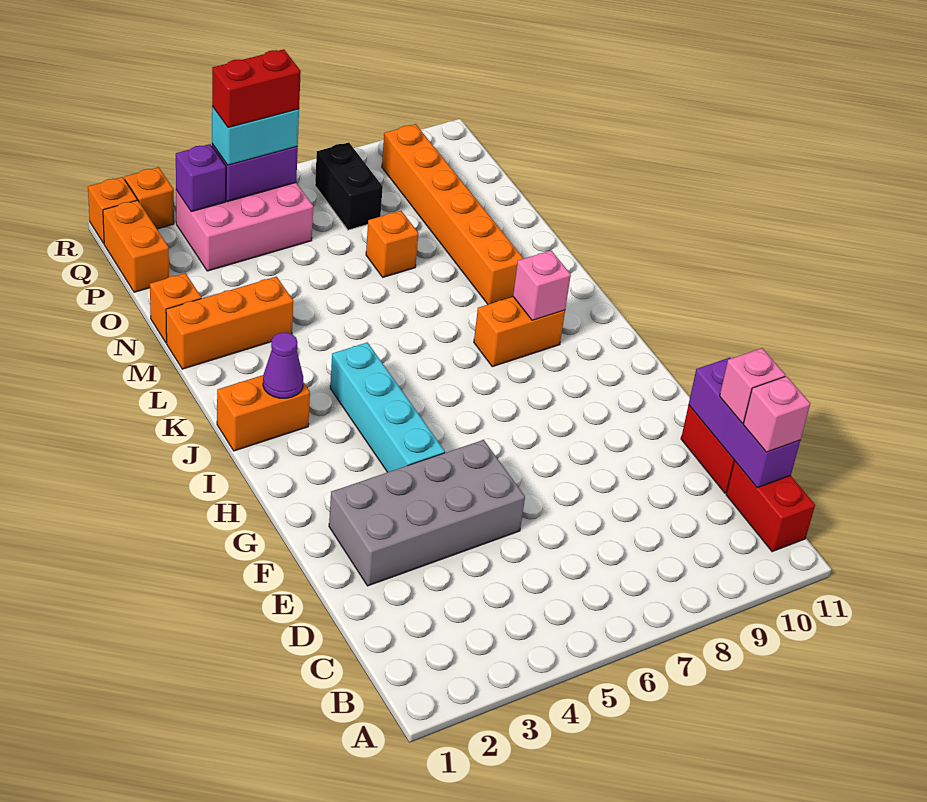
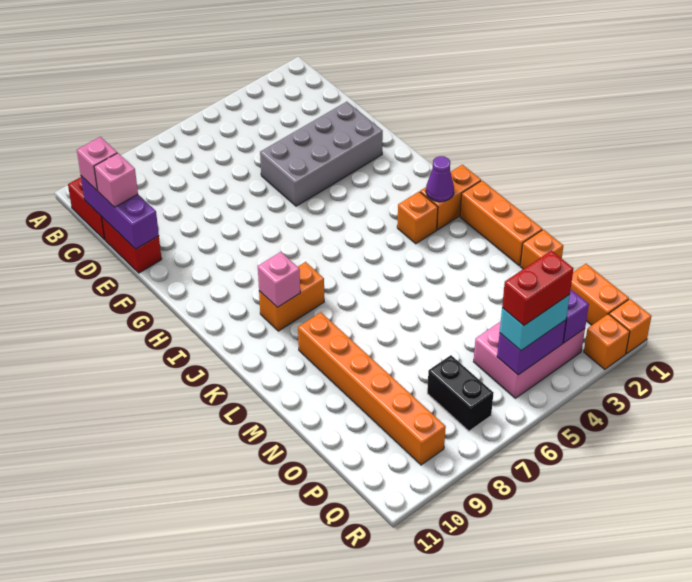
cyan brick G4:J4 level 1 -> none
orange brick M1:M3 level 1 -> orange brick K1:M1 level 1
orange brick N7 level 1 -> orange brick J3 level 1

